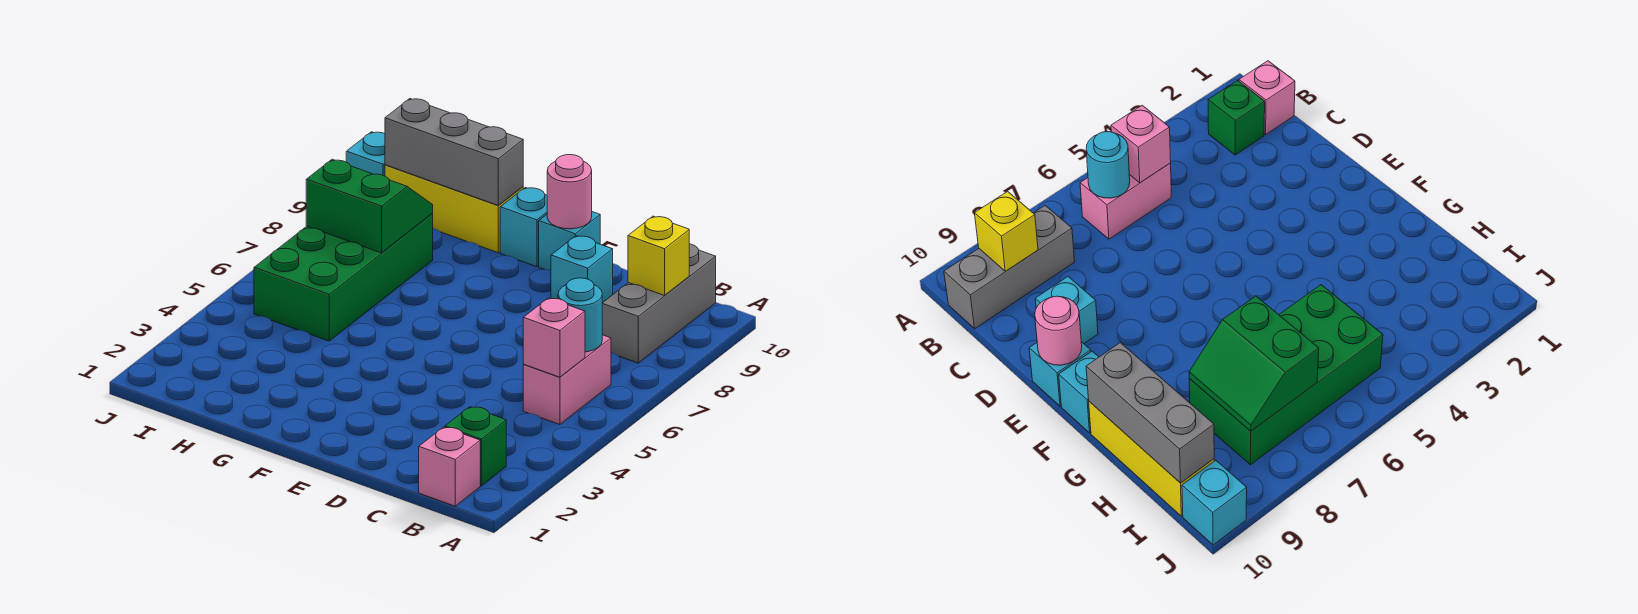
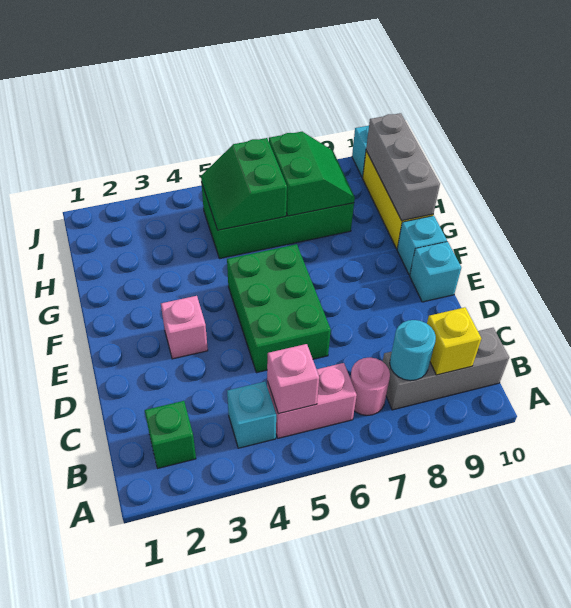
pink brick B1 level 1 -> pink brick E3 level 1
cyan round brick B6 level 2 -> cyan round brick B8 level 2
none -> green brick D5:F6 level 1
cyan brick D9 level 1 -> cyan brick B4 level 1
pink round brick E10 level 2 -> pink round brick B7 level 1
none -> green slope H5:I6 level 2 top 6

